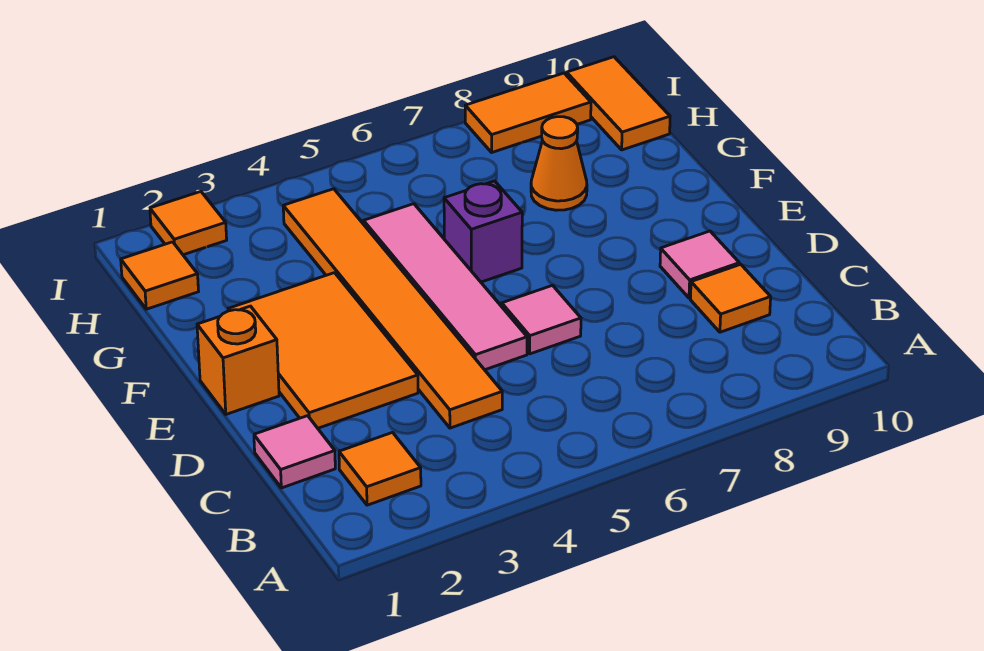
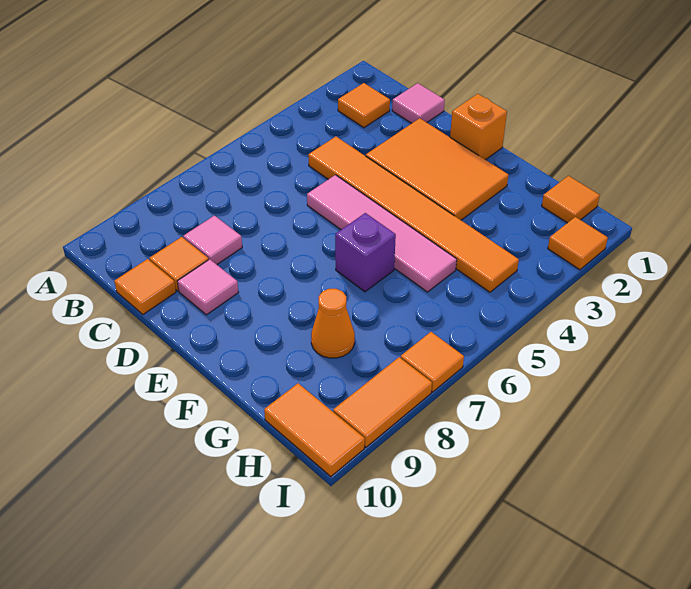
none -> orange tile C10 level 1
pink tile D6 level 1 -> pink tile C8 level 1
none -> orange tile I7 level 1

